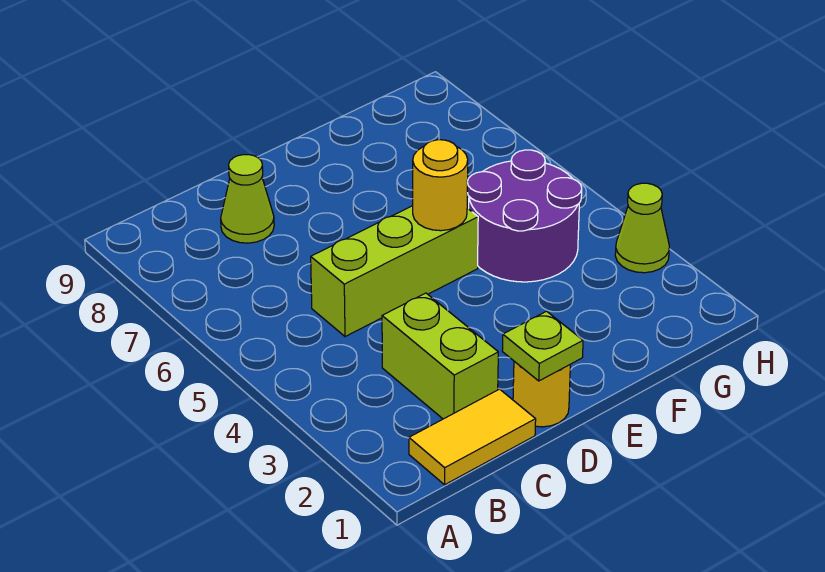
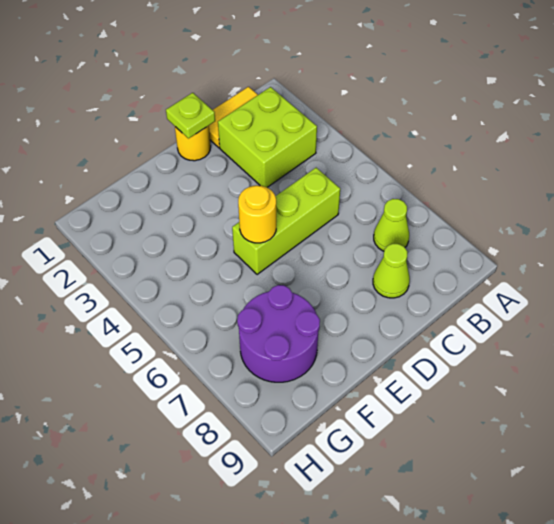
lime brick C2:C3 level 1 -> lime brick B2:C3 level 1
purple round brick F4:G5 level 1 -> purple round brick F7:G8 level 1
lime cone H3 level 1 -> lime cone B7 level 1

